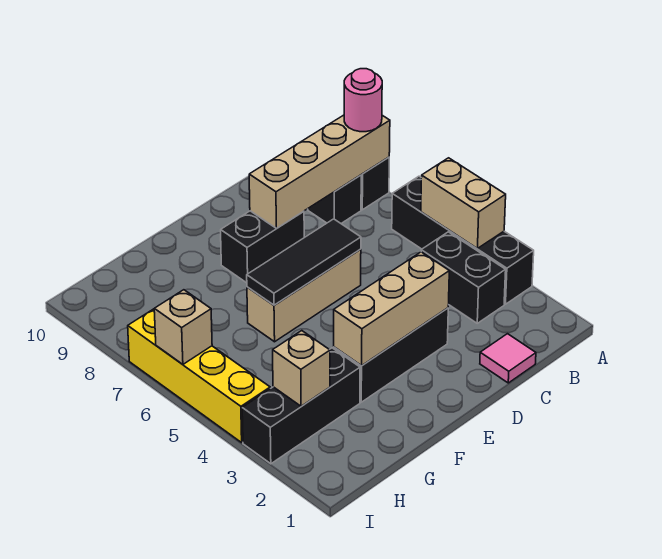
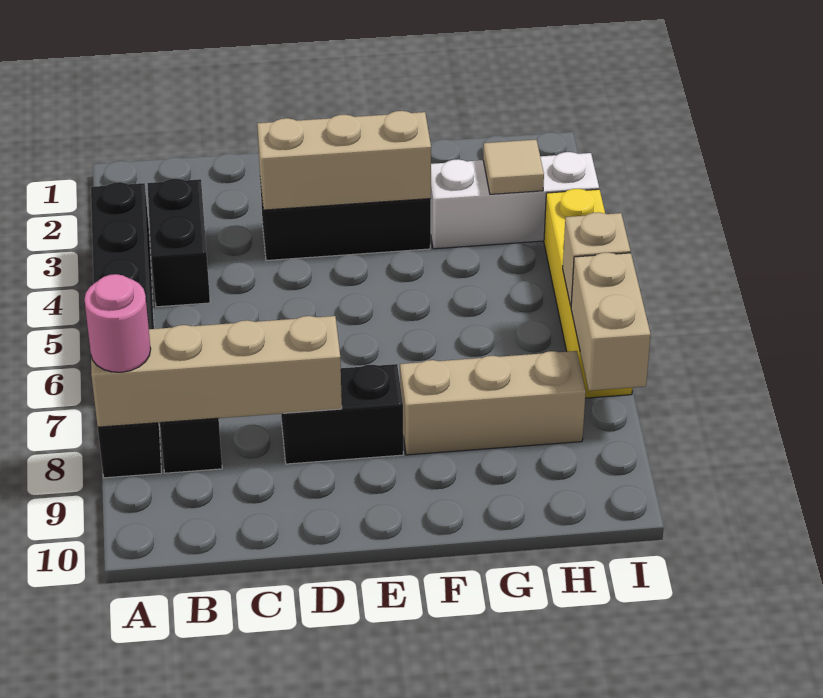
tan brick A4:A5 level 2 -> tan brick I7:I8 level 2
pink tile C1 level 1 -> none
tan brick D6:F6 level 1 -> tan brick F8:H8 level 1
black tile D6:F6 level 2 -> none
black brick G3:I3 level 1 -> white brick G3:I3 level 1
tan brick H3 level 2 -> tan tile H3 level 2

